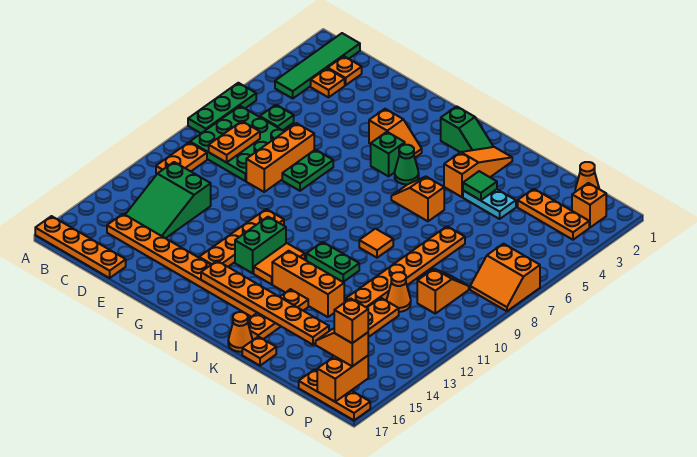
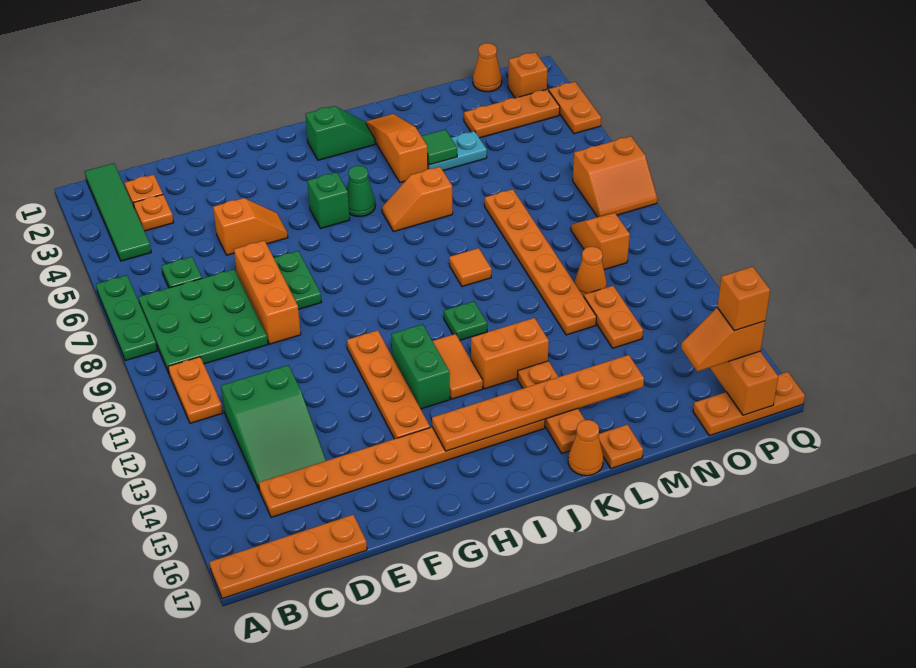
orange plate C8:C9 level 2 -> orange plate Q3:Q4 level 1
orange slope G4:H4 level 1 top G -> orange slope E5:F5 level 1 top E
green plate J11:K11 level 1 -> green plate J11 level 1
orange brick J13:L13 level 1 -> orange brick J13:K13 level 1

